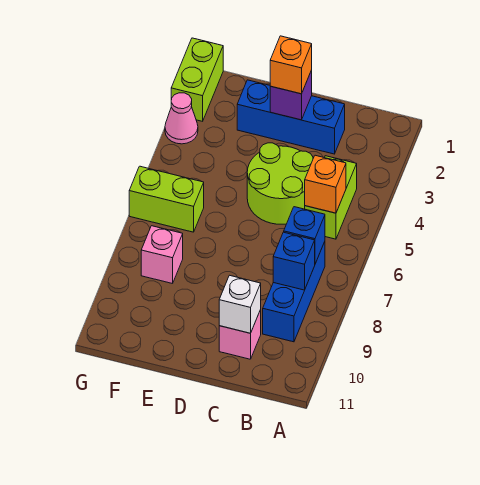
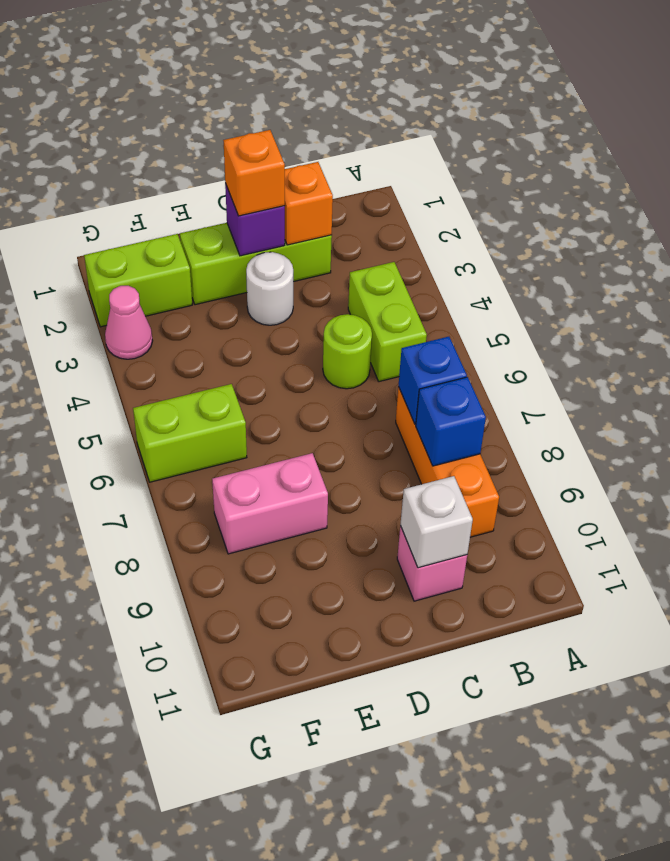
orange brick B5 level 2 -> orange brick C2 level 2
blue brick B7:B9 level 1 -> orange brick B7:B9 level 1
blue brick C2:E2 level 1 -> lime brick C2:E2 level 1
lime round brick C4:D5 level 1 -> lime round brick C5 level 1
none -> white round brick D3 level 1
pink brick F8 level 1 -> pink brick E8:F8 level 1
lime brick G1:G2 level 1 -> lime brick F2:G2 level 1

